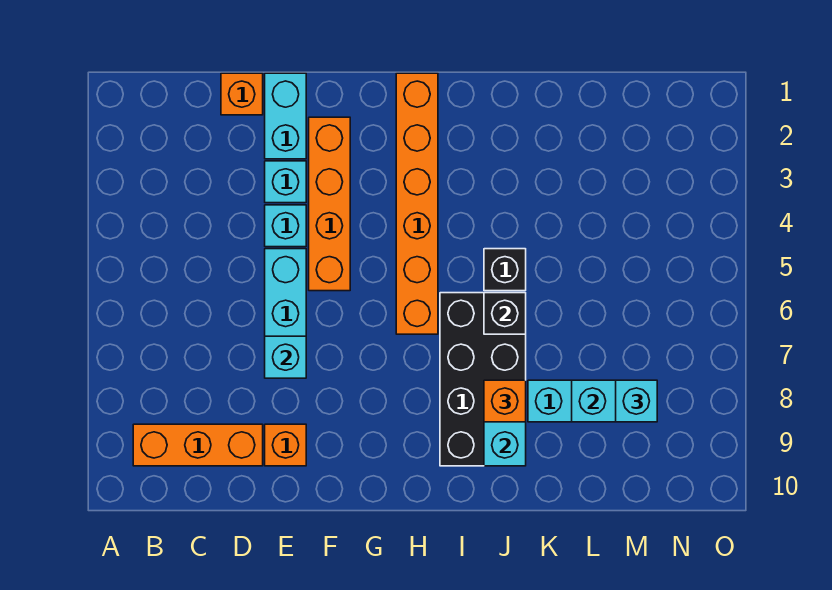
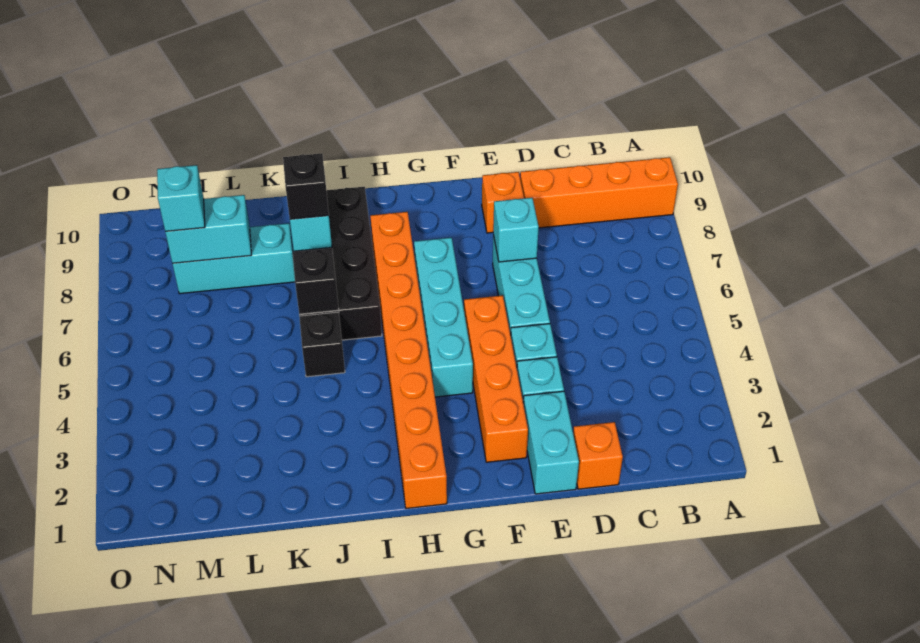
orange brick B9:D9 level 1 -> orange brick A9:D9 level 1
none -> cyan brick G4:G7 level 1
orange brick H1:H6 level 1 -> orange brick H1:H8 level 1
orange brick J8 level 3 -> black brick J8 level 3

